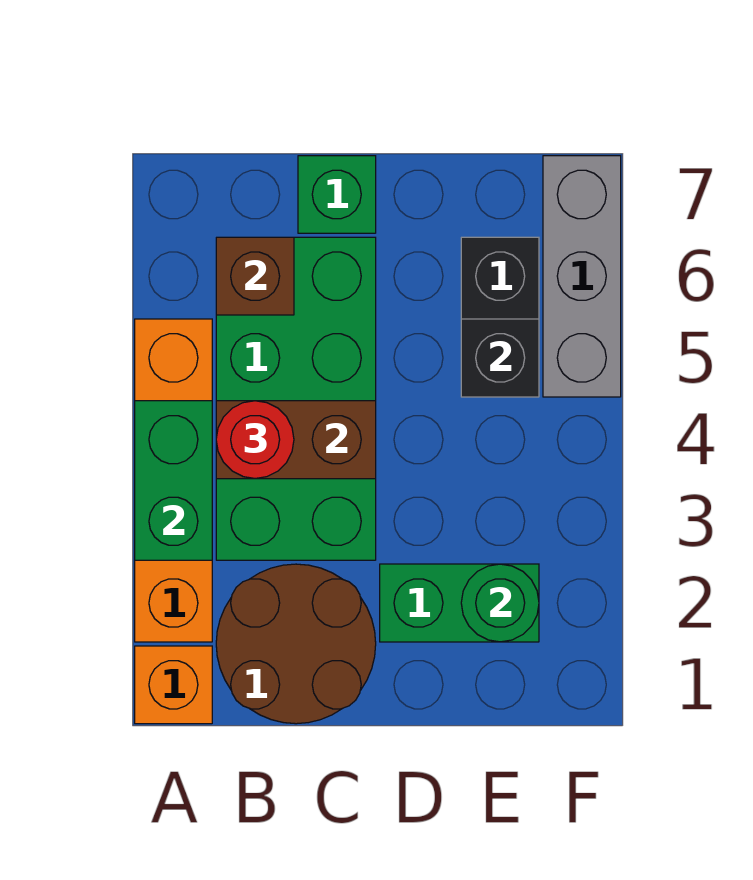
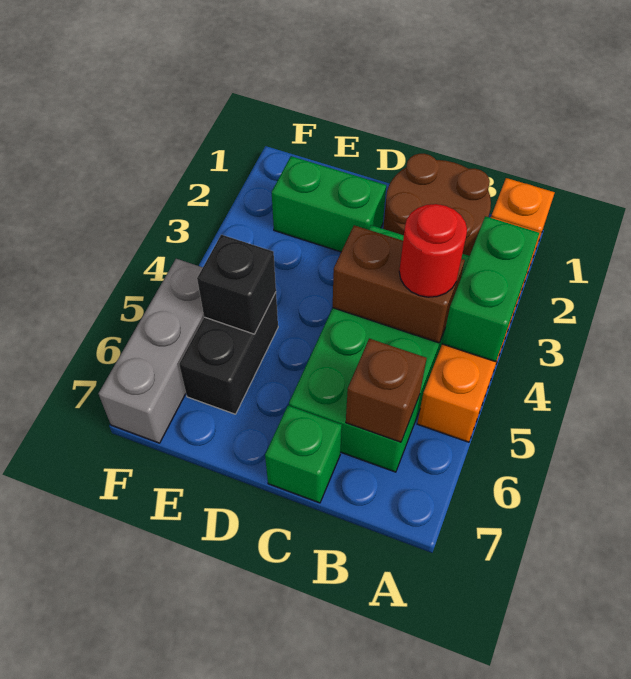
green round brick E2 level 2 -> none

